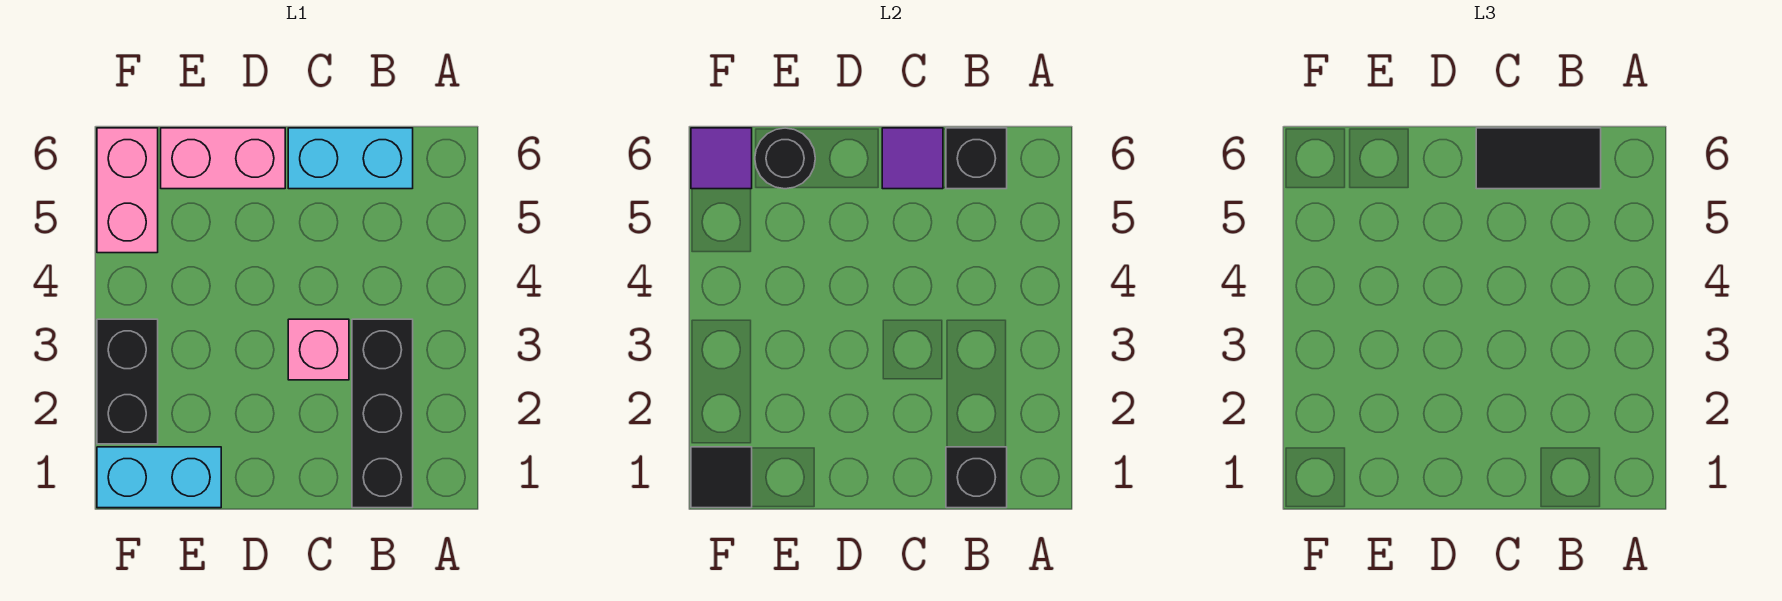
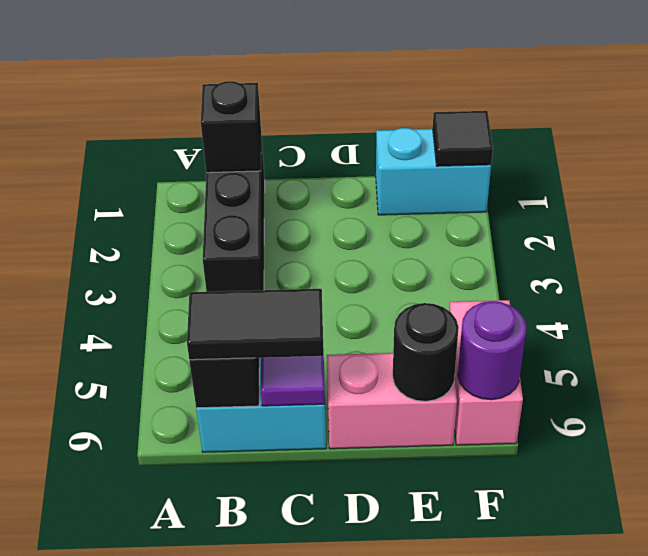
pink brick C3 level 1 -> none
black brick F2:F3 level 1 -> none
purple tile F6 level 2 -> purple round brick F6 level 2

